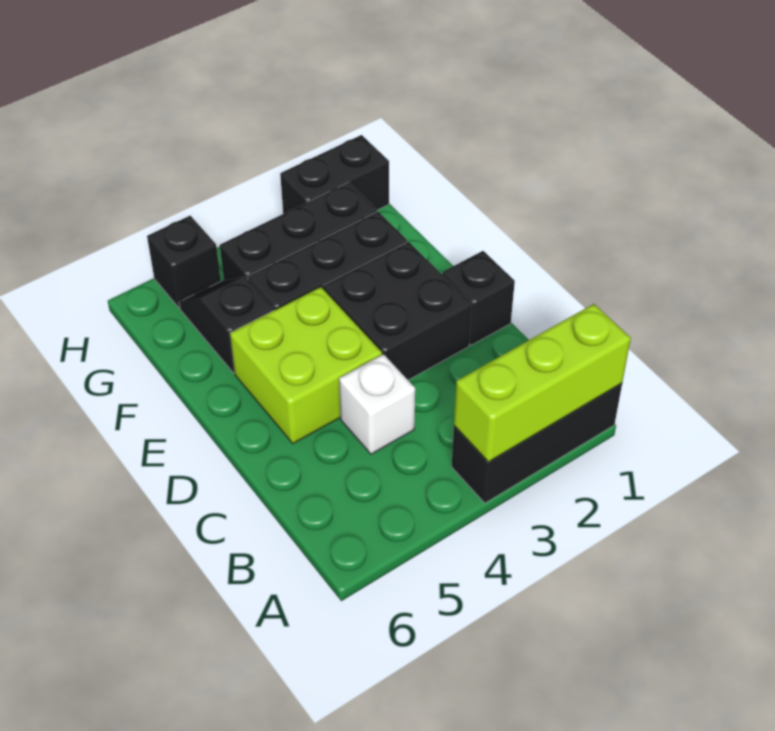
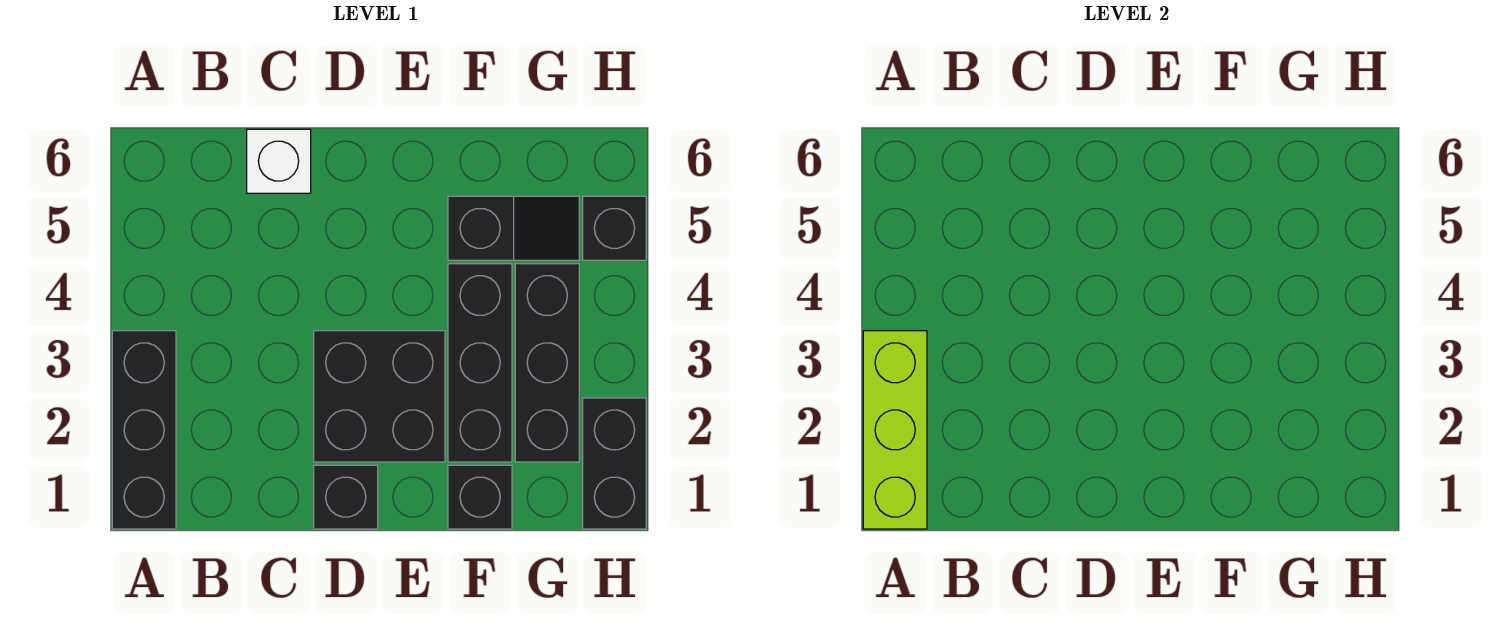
white brick C4 level 1 -> white brick C6 level 1
lime brick D4:E5 level 1 -> none
none -> black brick F1 level 1

